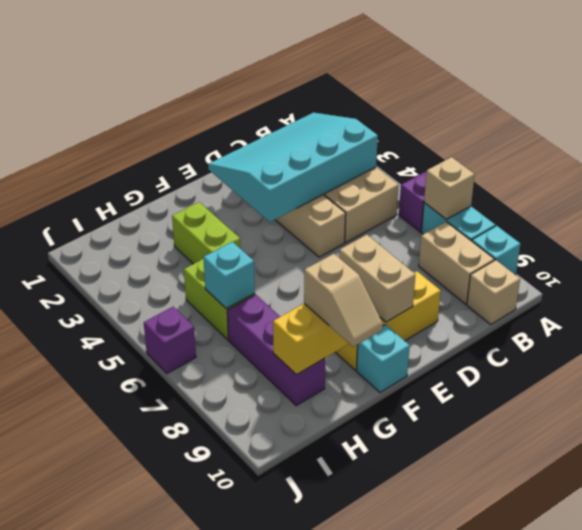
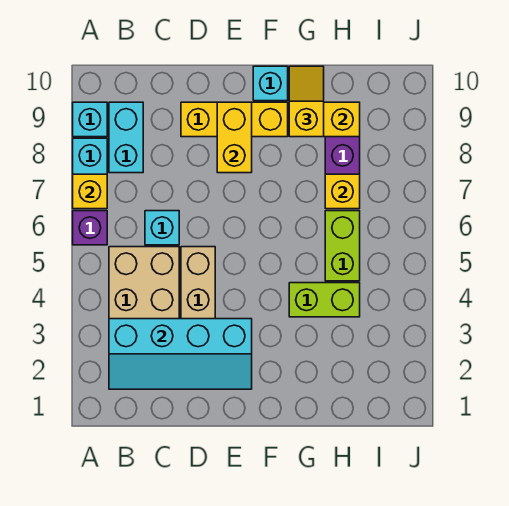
tan brick A7 level 2 -> yellow brick A7 level 2
cyan slope B2:E4 level 2 top 4 -> cyan slope B2:E3 level 2 top 3
tan brick B8:B9 level 1 -> cyan brick B8:B9 level 1
tan brick B10 level 1 -> none
tan brick E8:E9 level 2 -> yellow brick E8:E9 level 2
lime brick G3:G4 level 1 -> lime brick G4:H4 level 1
tan slope G9:G10 level 3 top 9 -> yellow slope G9:G10 level 3 top 9
cyan brick H6 level 2 -> cyan brick C6 level 1
none -> yellow brick H7 level 2
purple brick J6 level 1 -> none

